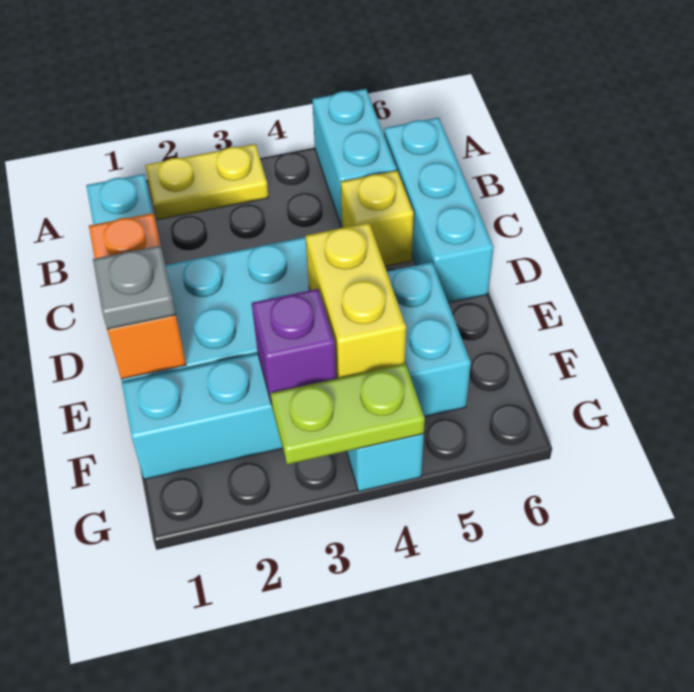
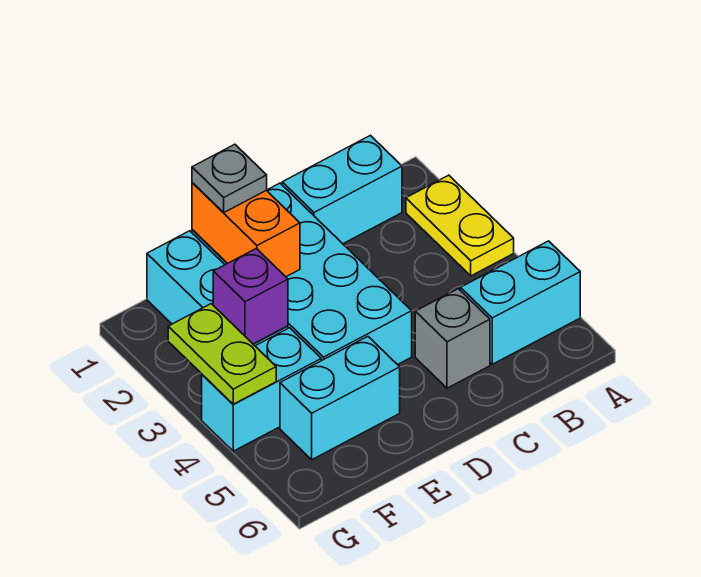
cyan brick B6:D6 level 1 -> none
yellow brick C5 level 1 -> grey brick C5 level 1
orange brick D1:E1 level 2 -> orange brick E1:E2 level 2
yellow brick E4:F4 level 2 -> none

